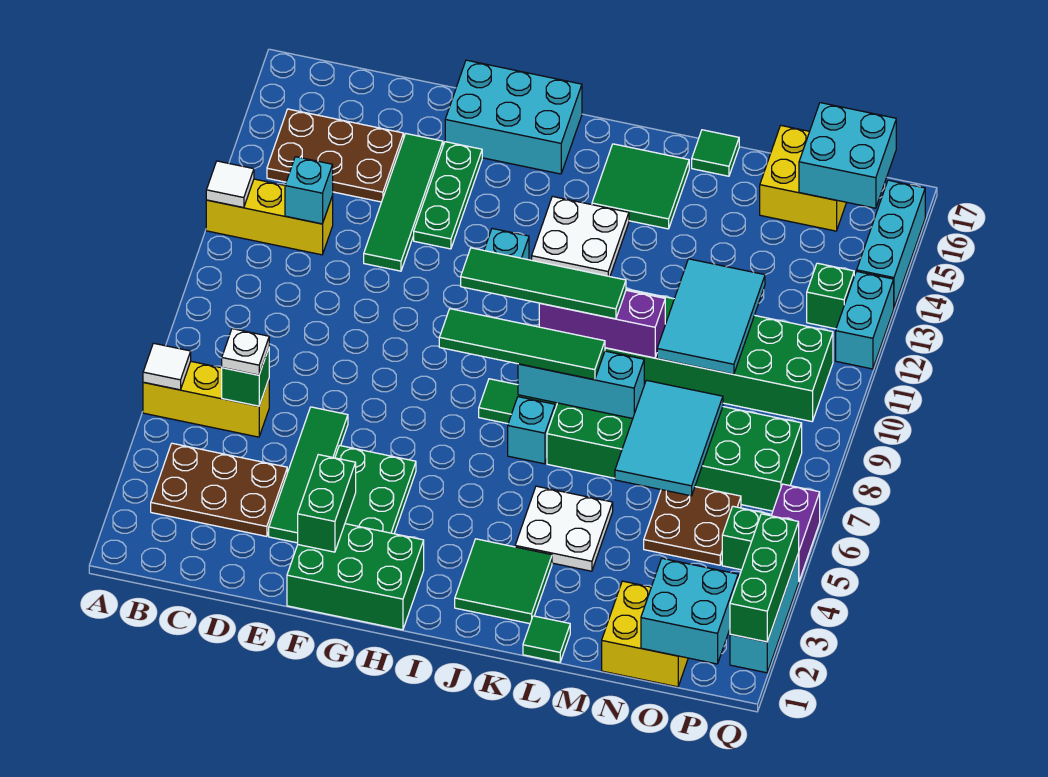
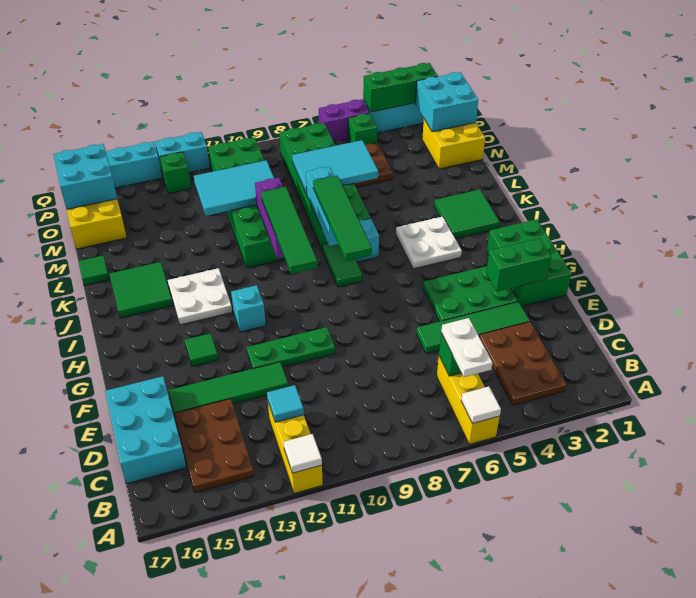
white plate C6 level 3 -> white plate B6:C6 level 3
cyan brick C12 level 2 -> cyan tile C12 level 2
green plate F13:F15 level 1 -> green plate F10:F12 level 1
cyan brick F16:H17 level 1 -> cyan brick C16:E17 level 1
white plate K4:L5 level 1 -> white plate I4:J5 level 1
green tile L1 level 1 -> green tile G14 level 1

